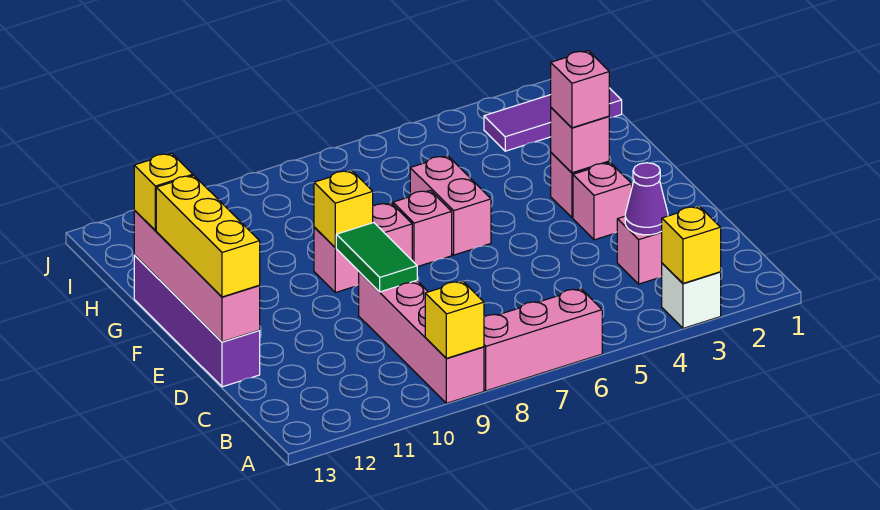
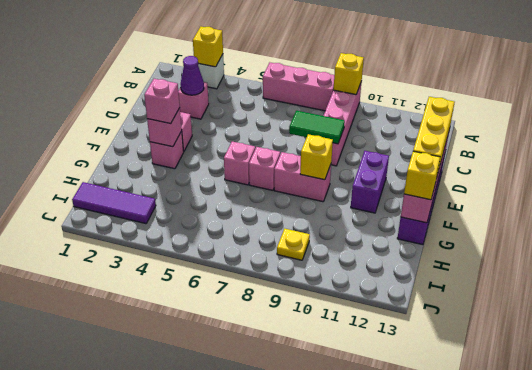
green tile D9:E9 level 2 -> green tile D8:D9 level 2
none -> purple brick E11:F11 level 1
pink brick F6:G6 level 1 -> pink brick F6 level 1
none -> yellow plate I9 level 1

